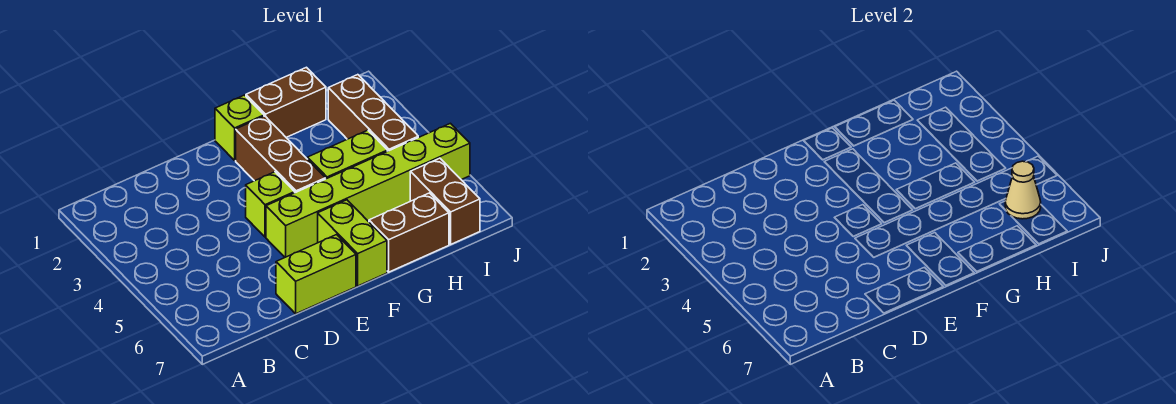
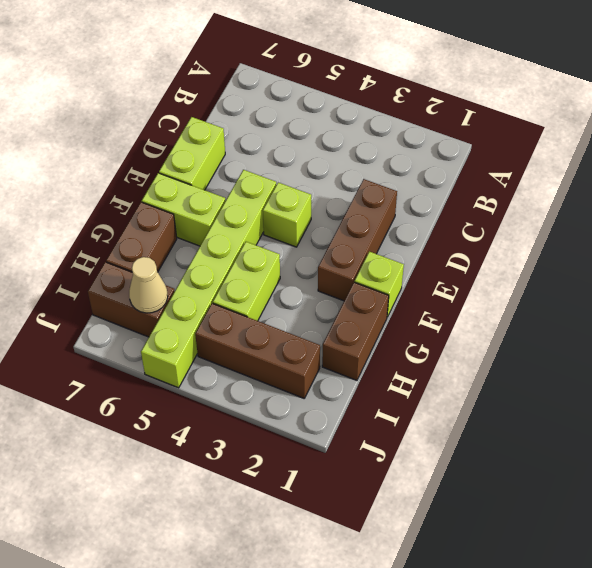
brown brick F2:F4 level 1 -> brown brick D2:F2 level 1

